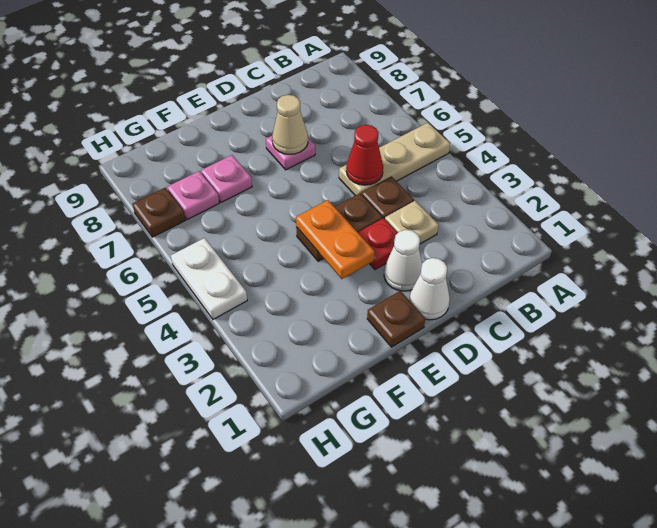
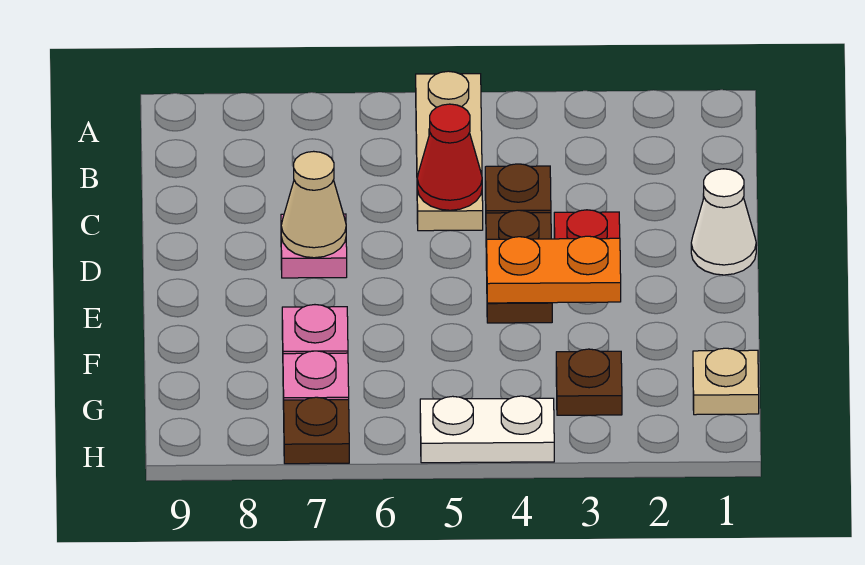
tan plate C3 level 1 -> tan plate G1 level 1
white cone D2 level 1 -> none
brown plate E1 level 1 -> brown plate G3 level 1

